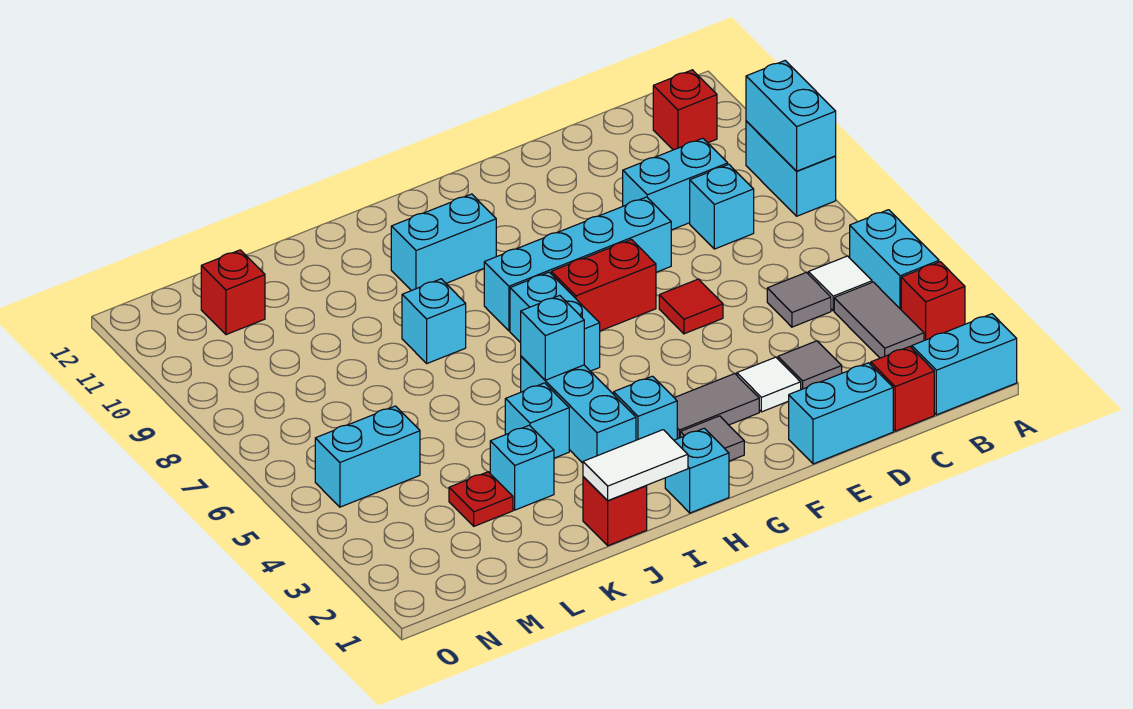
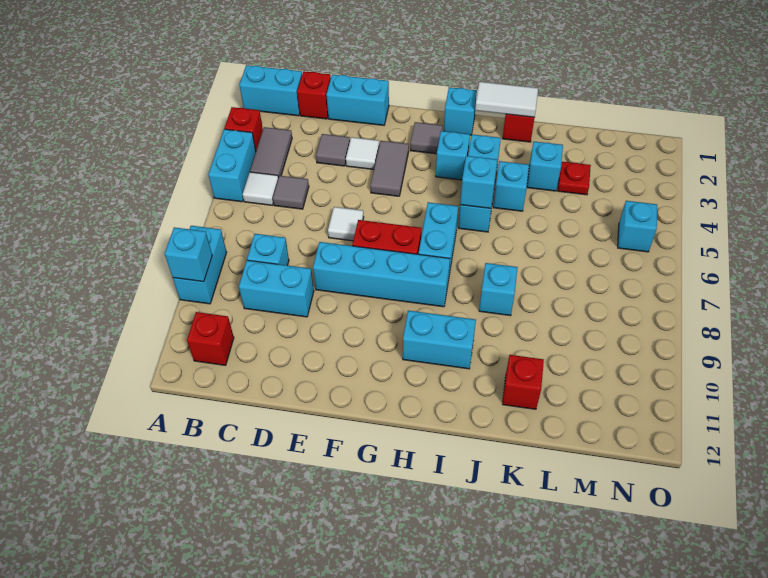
cyan brick A8:A9 level 2 -> cyan brick A9 level 2
red tile E6 level 1 -> white tile E6 level 1
grey tile F3:G3 level 1 -> grey tile F3:F4 level 1
cyan brick M5:N5 level 1 -> cyan brick N5 level 1
red brick M11 level 1 -> red brick K11 level 1

